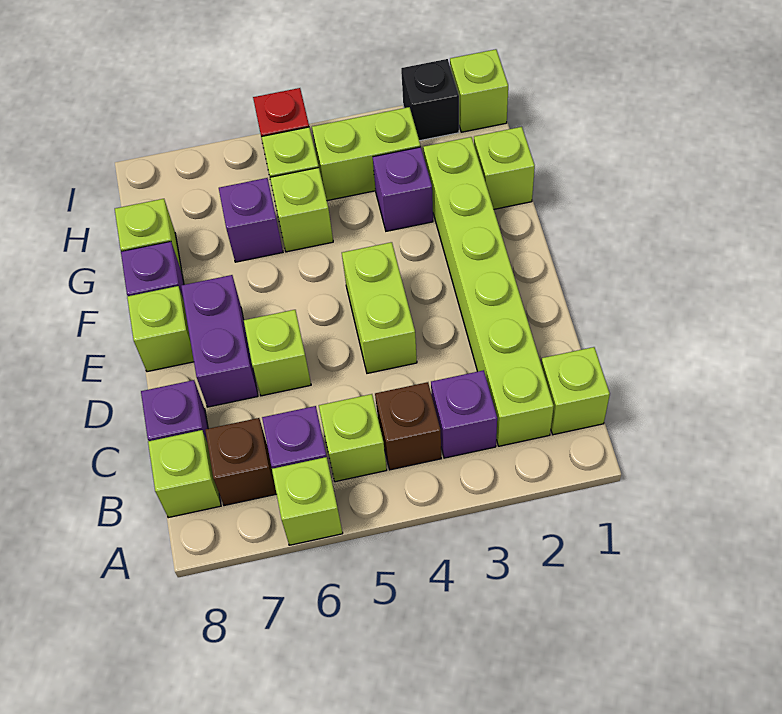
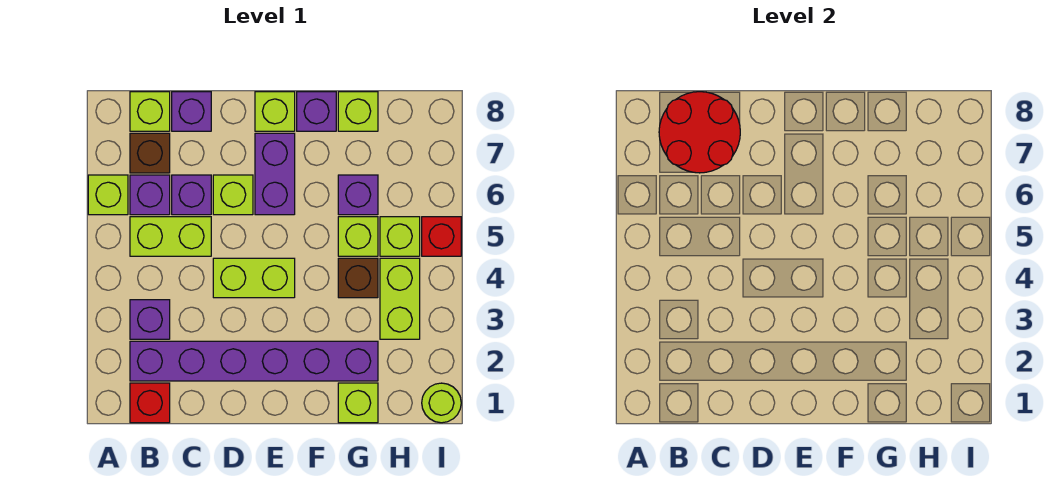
lime brick B1 level 1 -> red brick B1 level 1
lime brick B2:G2 level 1 -> purple brick B2:G2 level 1
brown brick B4 level 1 -> brown brick G4 level 1
lime brick B5 level 1 -> lime brick B5:C5 level 1
none -> red round brick B7:C8 level 2
purple brick D7:E7 level 1 -> purple brick E6:E7 level 1
purple brick G3 level 1 -> purple brick C6 level 1
lime brick I1 level 1 -> lime round brick I1 level 1
black brick I2 level 1 -> none

